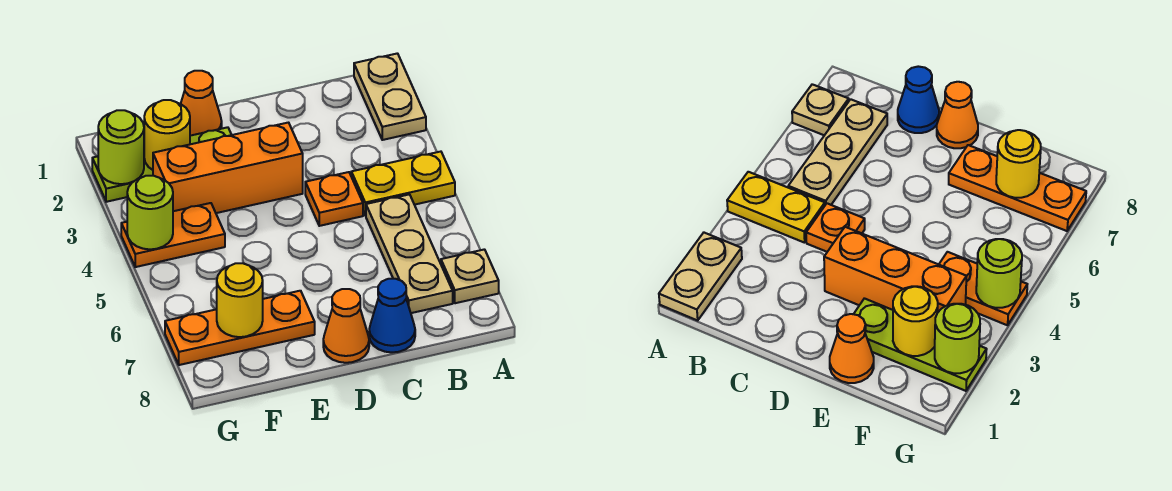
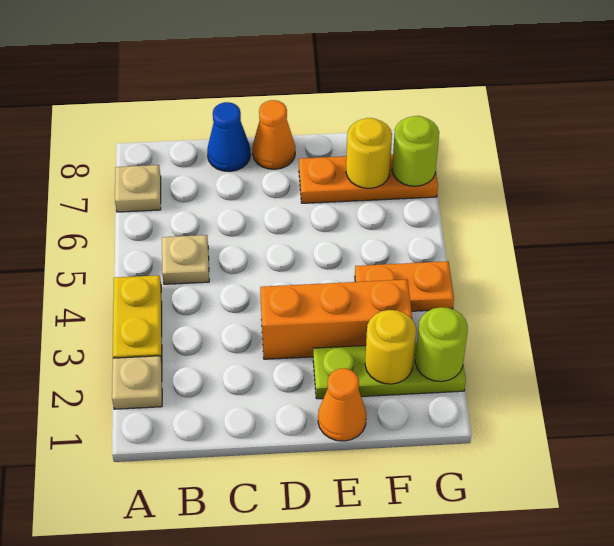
tan plate A1:A2 level 1 -> tan plate A2 level 1
yellow plate A4:B4 level 1 -> yellow plate A3:A4 level 1
tan plate B5:B7 level 1 -> tan plate B5 level 1
orange plate C4 level 1 -> none
lime round brick G4 level 2 -> lime round brick G7 level 2

